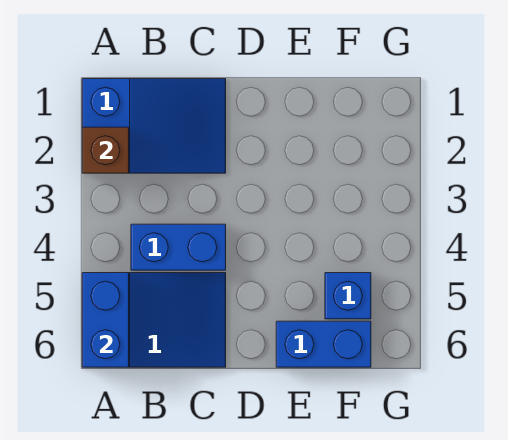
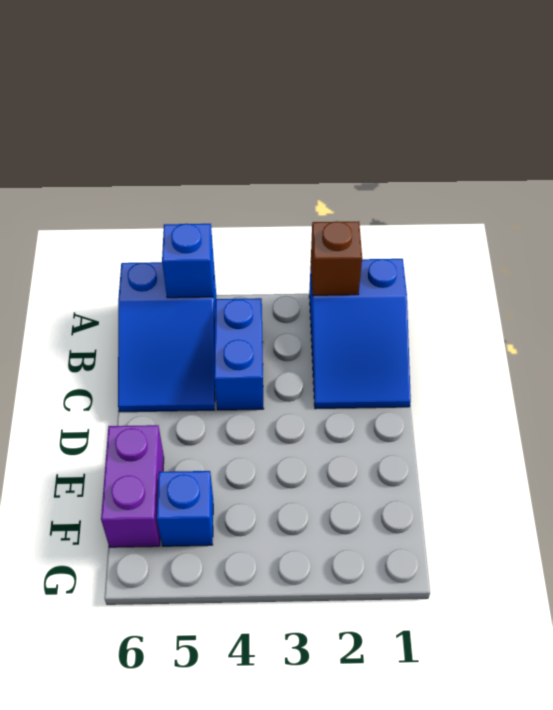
blue brick A5:A6 level 2 -> blue brick A5 level 2
blue brick E6:F6 level 1 -> purple brick E6:F6 level 1

